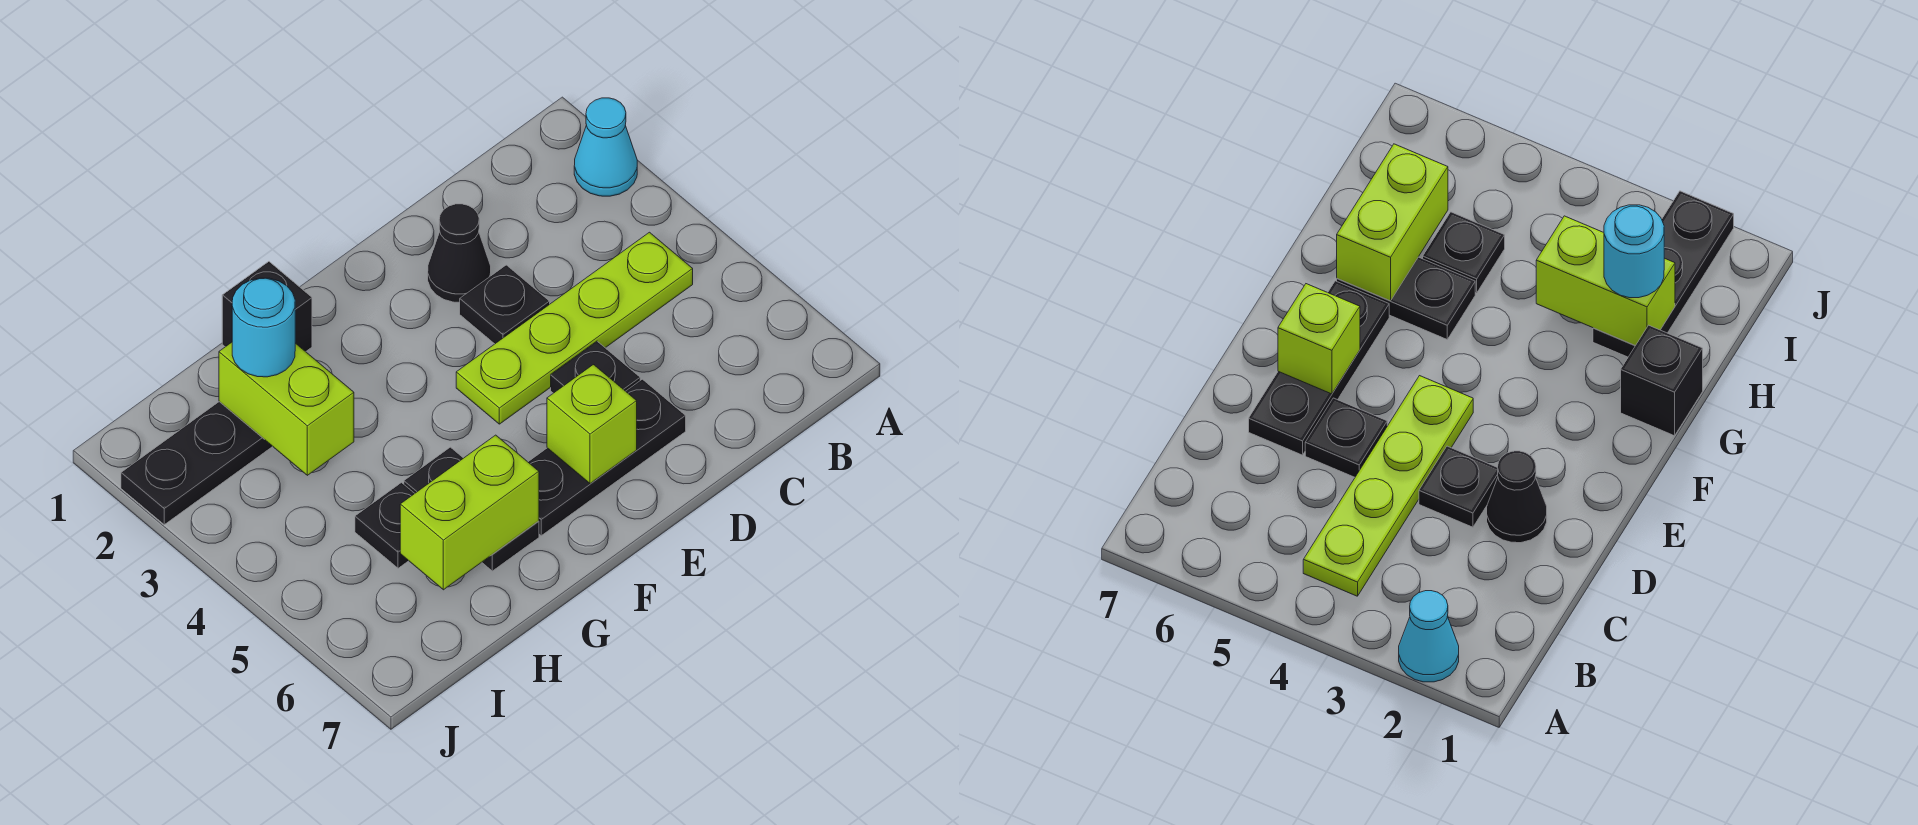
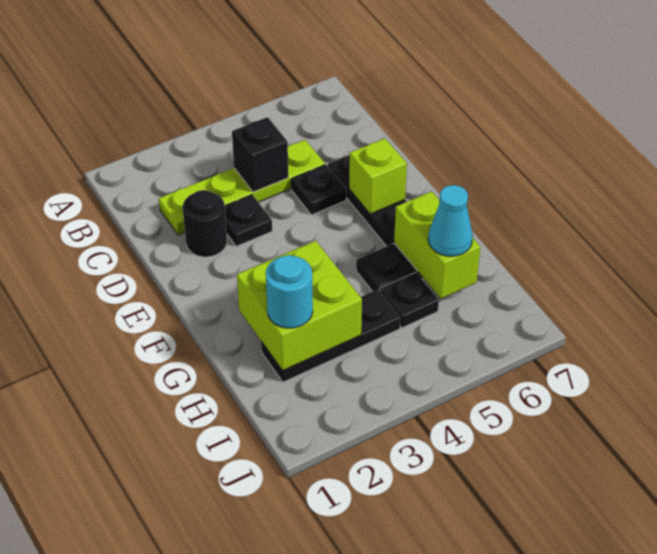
cyan cone A2 level 1 -> cyan cone H6 level 3
lime plate B4:E4 level 1 -> lime plate C2:C5 level 1
black cone D2 level 1 -> black round brick D2 level 1
black brick G1 level 1 -> black brick C4 level 2
black plate H2:J2 level 1 -> black plate H2:H4 level 1
lime brick H2:H3 level 2 -> lime brick G2:H3 level 2

